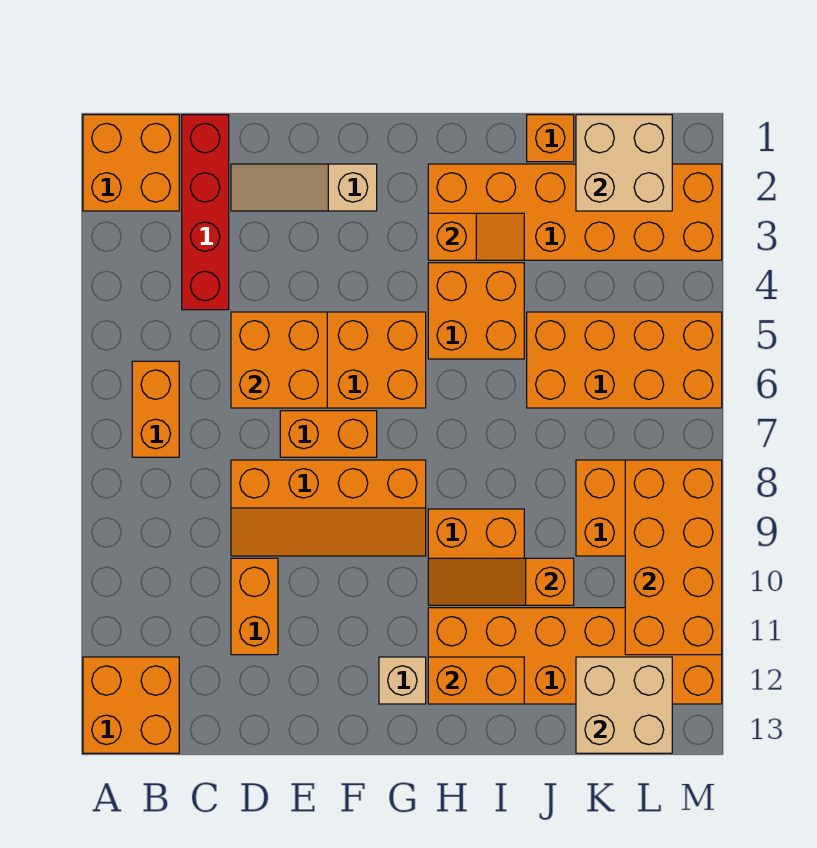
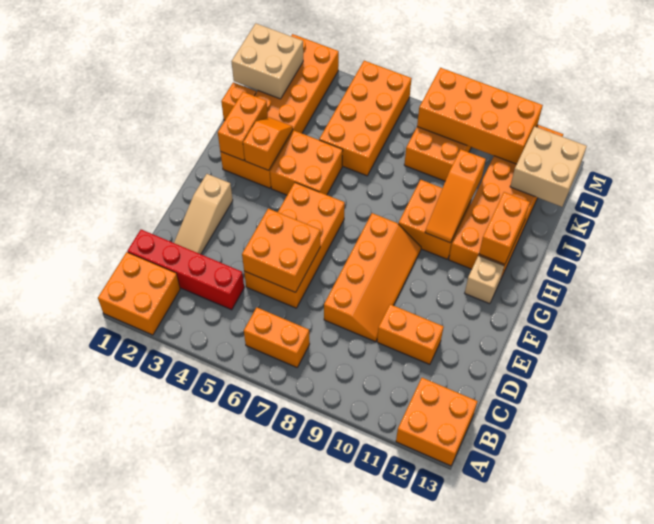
orange brick E7:F7 level 1 -> orange brick H2:I2 level 2

